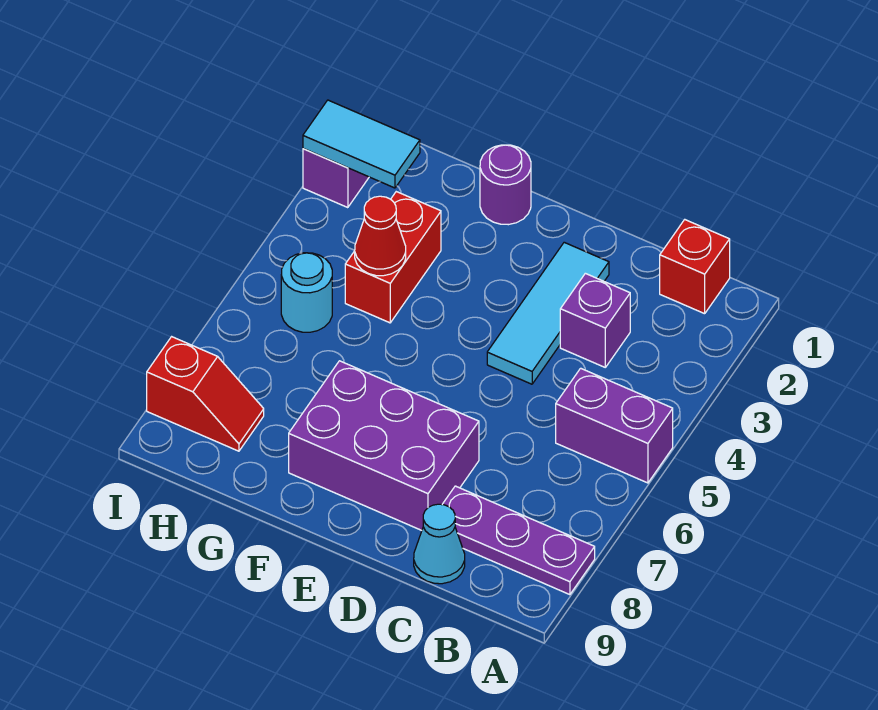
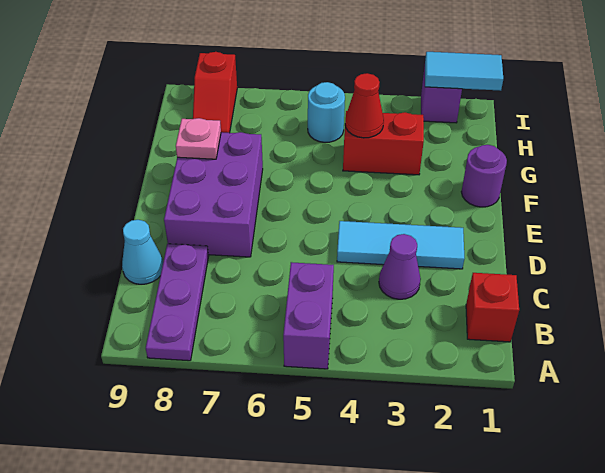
purple brick C3 level 1 -> purple cone C3 level 1
none -> pink plate F8 level 2
cyan tile H2:I2 level 2 -> cyan tile I1:I2 level 2

